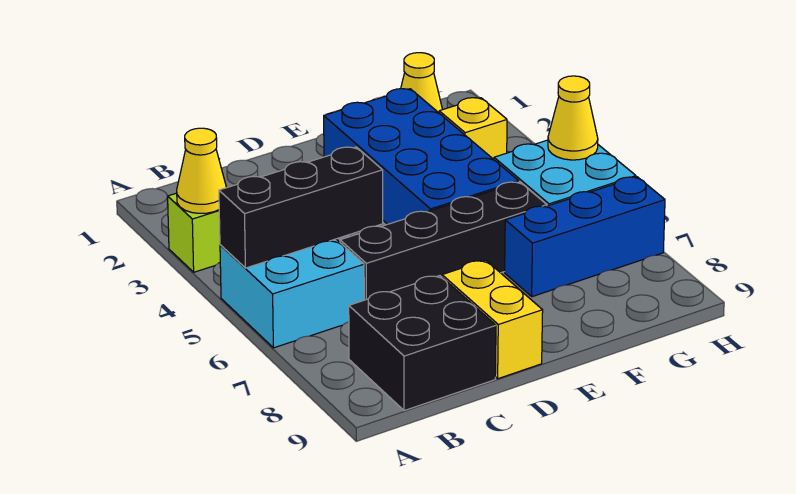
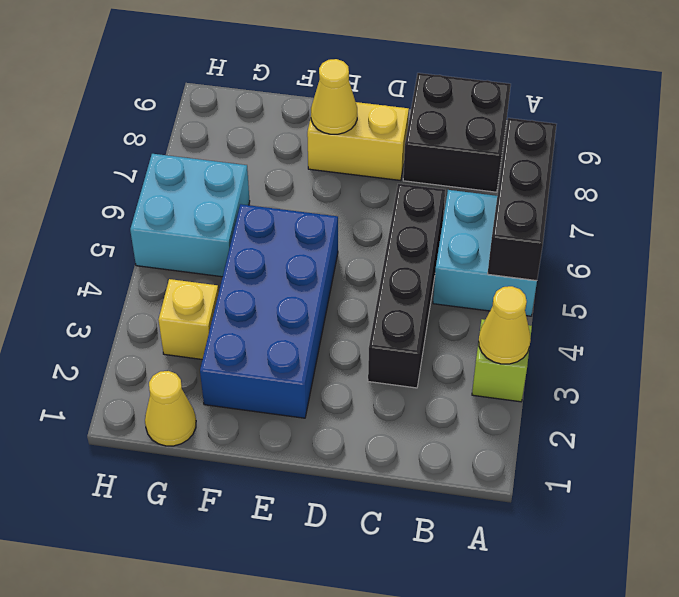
black brick A5:C5 level 2 -> black brick A5:A7 level 2
black brick C6:F6 level 1 -> black brick C3:C6 level 1
yellow brick D8:D9 level 1 -> yellow brick D8:E8 level 1
blue brick F7:H7 level 1 -> none
yellow cone H5 level 2 -> yellow cone E8 level 2

